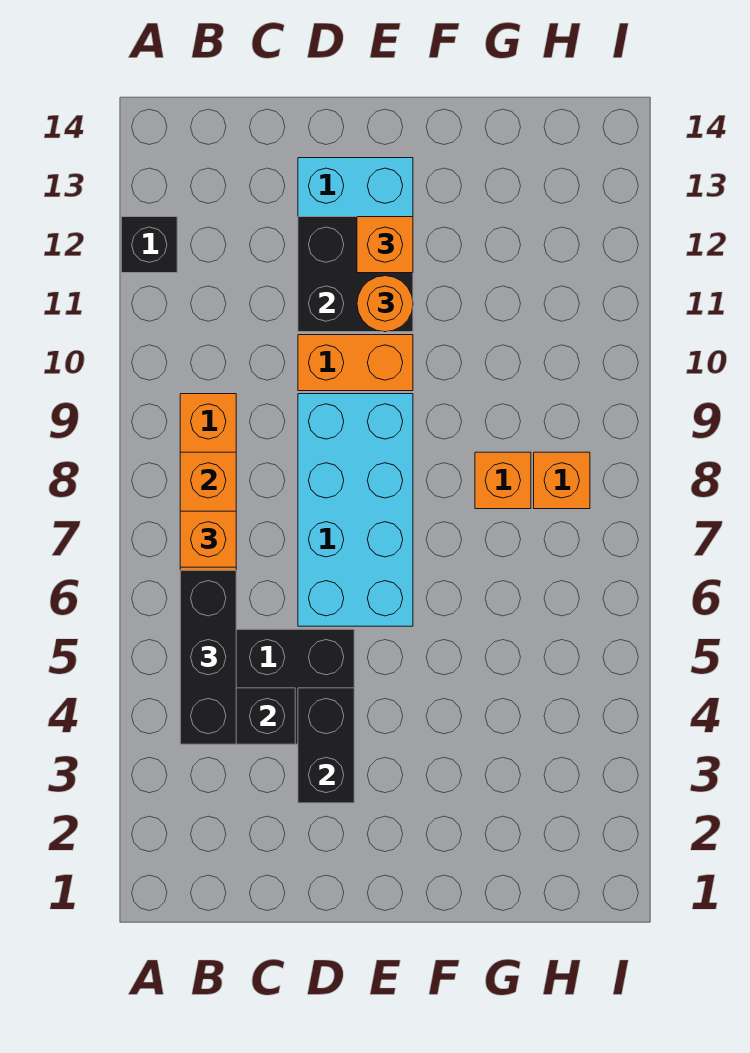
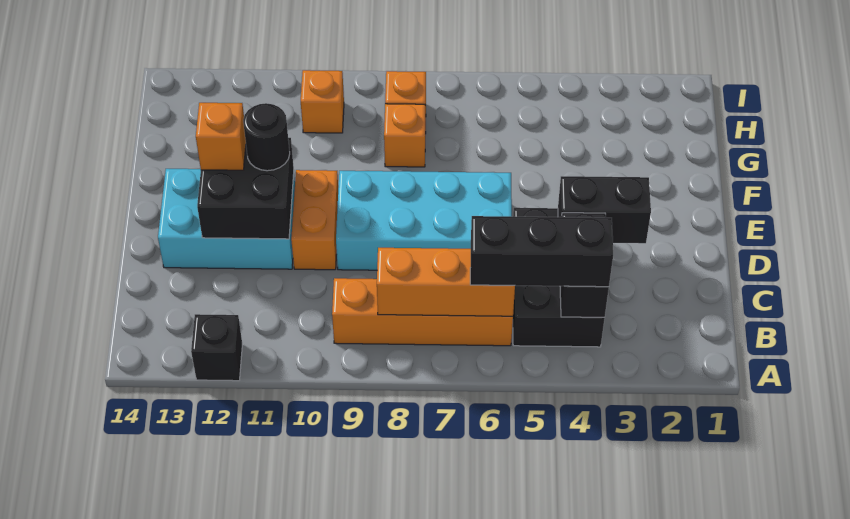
orange brick B7 level 3 -> orange brick H10 level 1
orange round brick E11 level 3 -> black round brick E11 level 3

